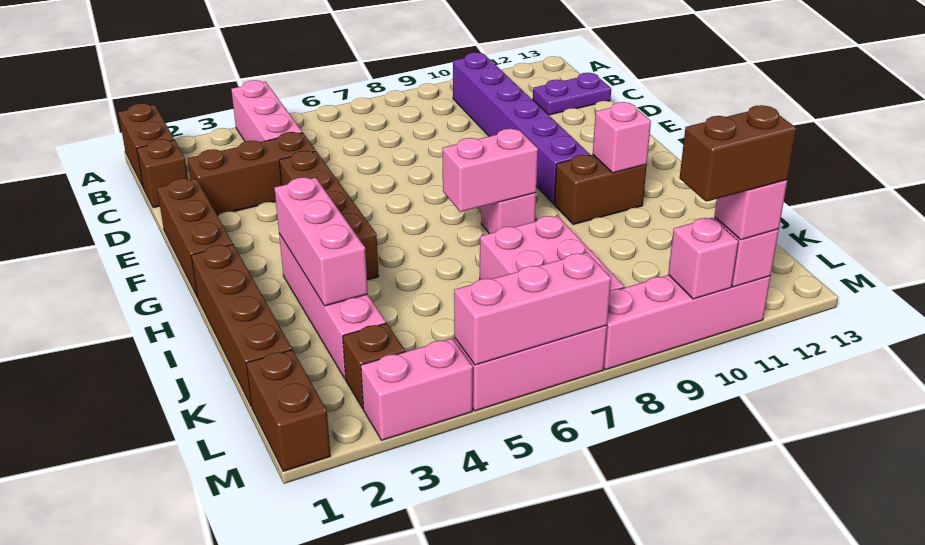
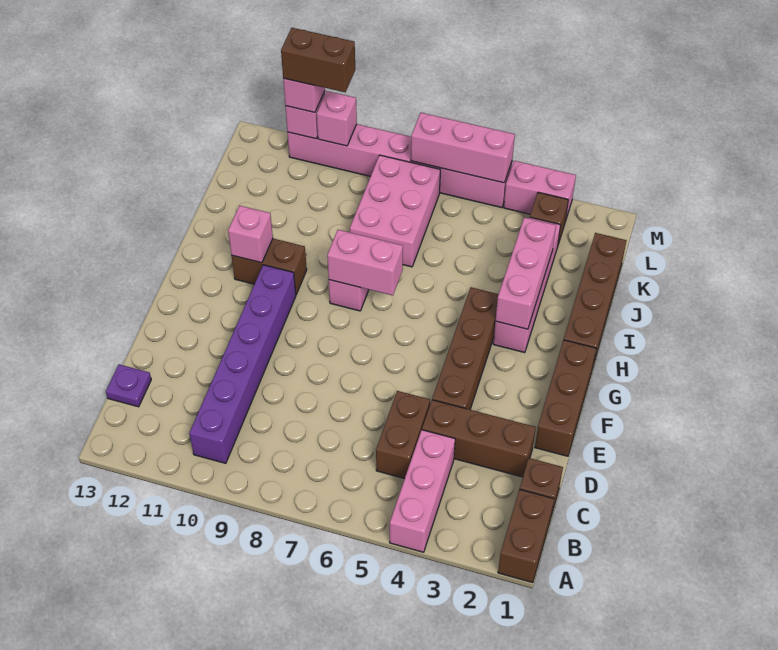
purple plate C12:C13 level 1 -> purple plate C13 level 1
brown brick L1:M1 level 1 -> brown brick C5:D5 level 1

